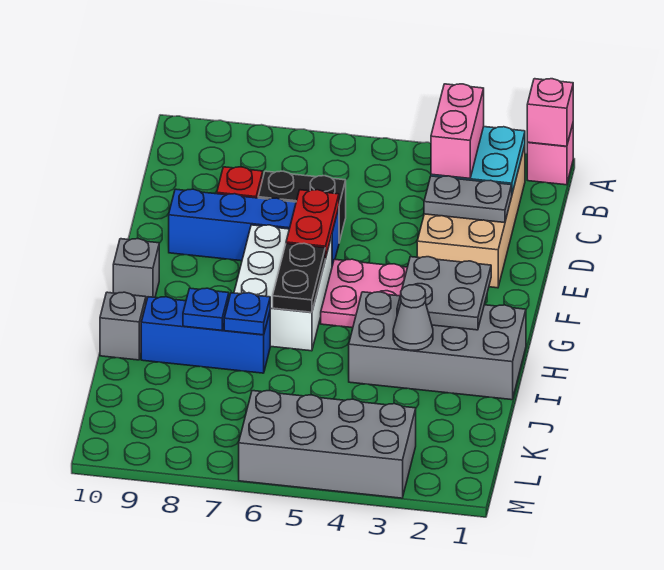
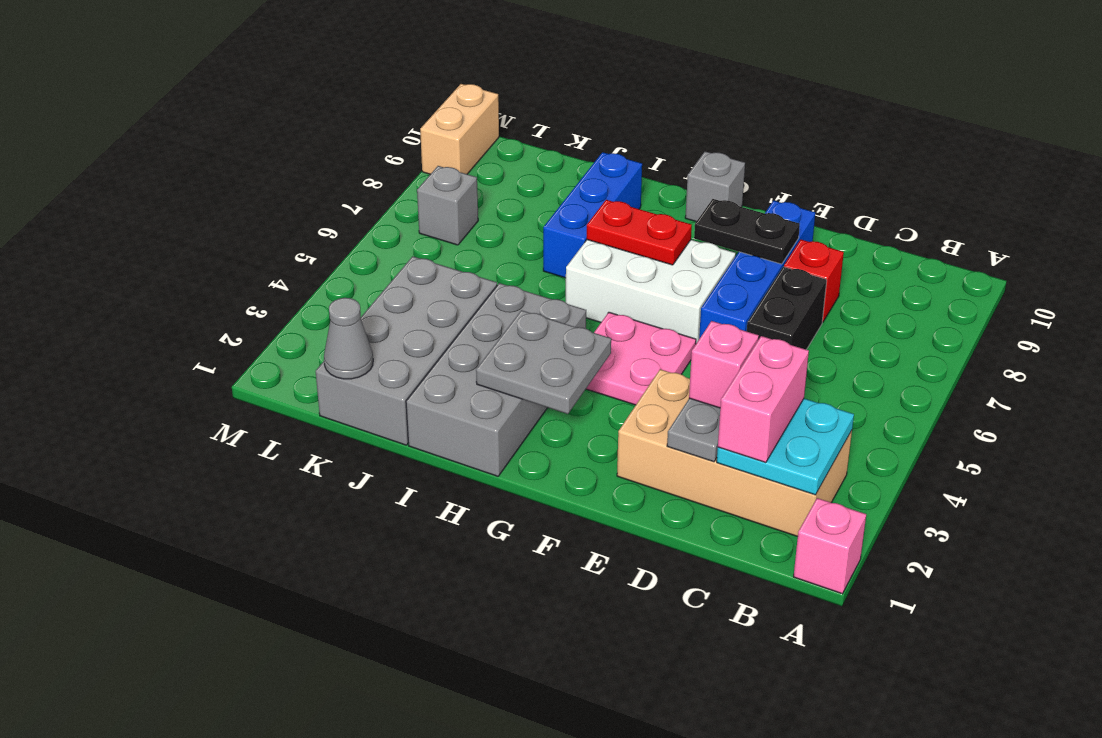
pink brick A1 level 2 -> pink brick D3 level 3
pink brick B3:C3 level 3 -> pink brick C2:C3 level 3
red plate E6:F6 level 2 -> red plate G7:H7 level 2
black plate G6:H6 level 2 -> black plate E8:F8 level 2
grey cone I3 level 2 -> grey cone K1 level 2
blue plate I7 level 2 -> none
blue plate I8 level 2 -> none
grey brick I10 level 1 -> grey brick L7 level 1
grey brick L3:M6 level 1 -> grey brick J1:K4 level 1
none -> tan brick M9:M10 level 1

